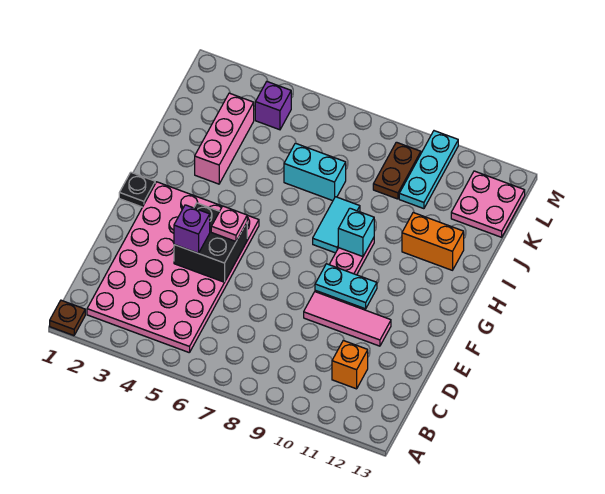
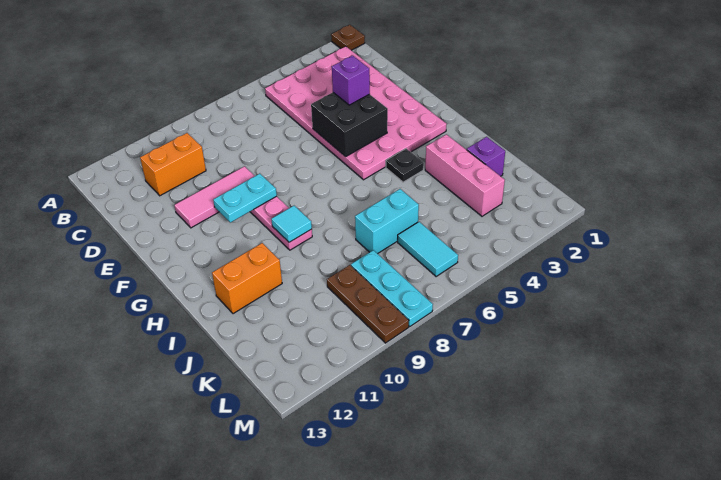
orange brick C11 level 1 -> orange brick C10:C11 level 1
pink plate F5 level 3 -> none
black plate G1 level 1 -> black plate H4 level 1
cyan tile H8:I8 level 1 -> cyan tile K6:L6 level 1
cyan brick H9 level 2 -> cyan tile H9 level 2
brown plate K9:L9 level 1 -> brown plate K9:M9 level 1
cyan plate K10:M10 level 1 -> cyan plate K8:M8 level 1
pink plate K12:L13 level 1 -> none
purple brick L4 level 1 -> purple brick J2 level 1

